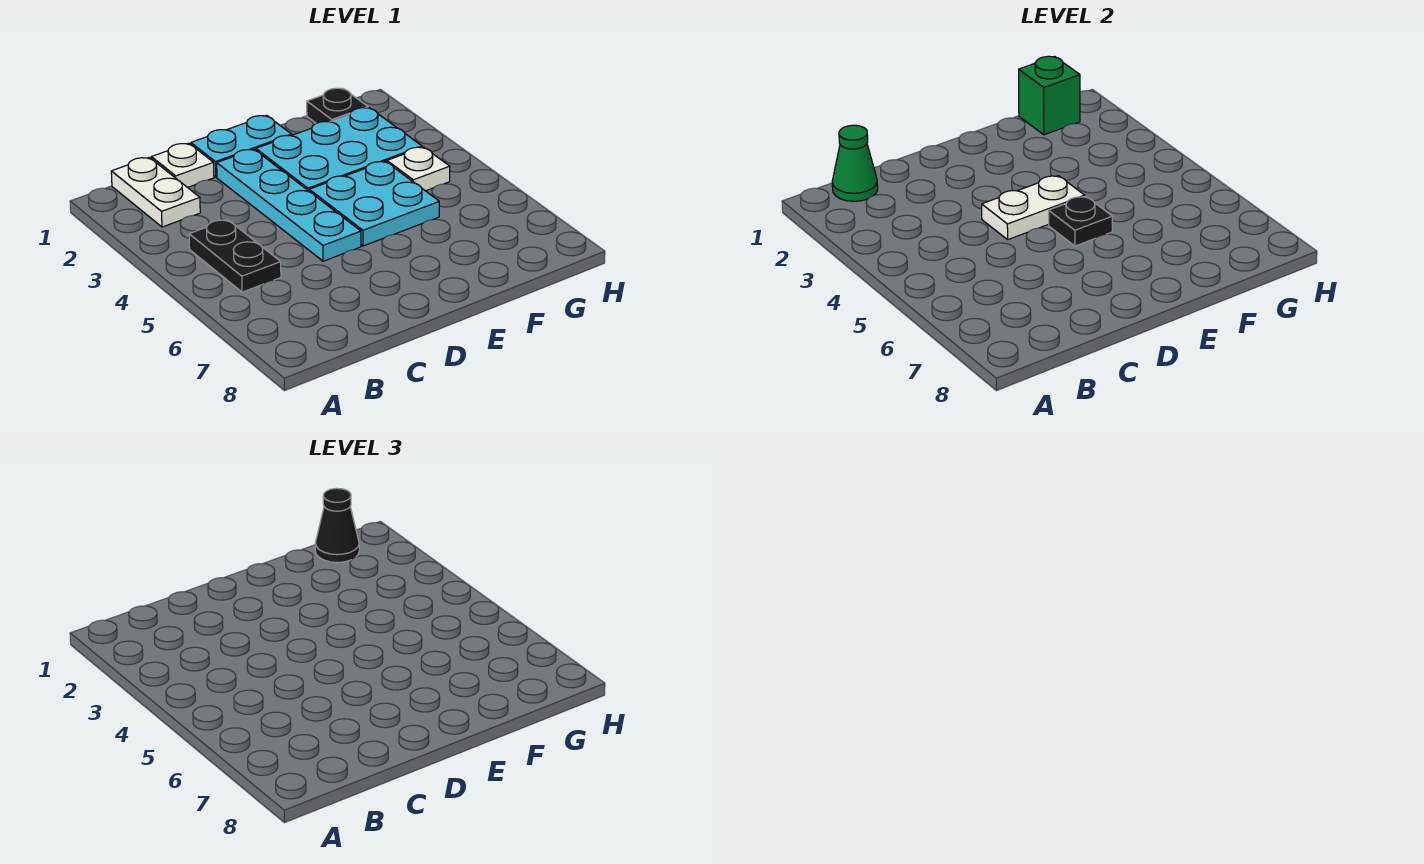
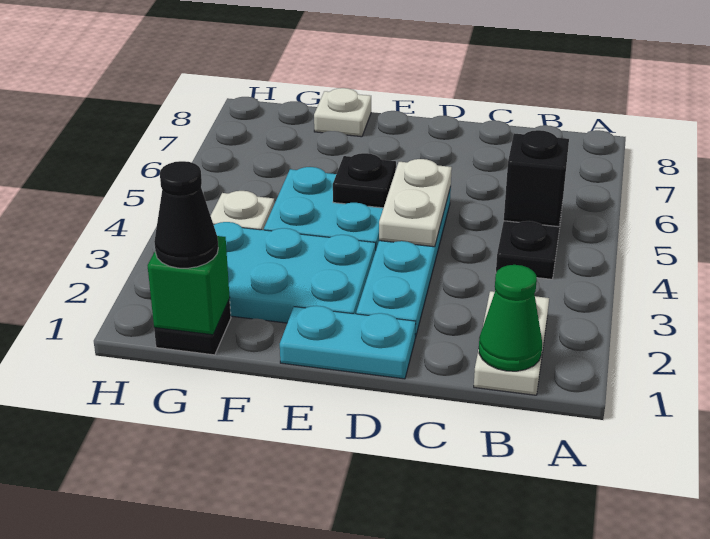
none -> black brick B5 level 2
white plate C1 level 1 -> white plate F8 level 1
white plate D4:E4 level 2 -> white plate D4:D5 level 2

